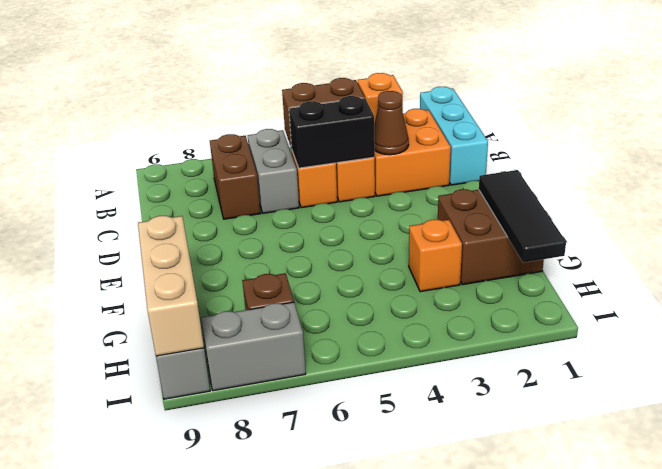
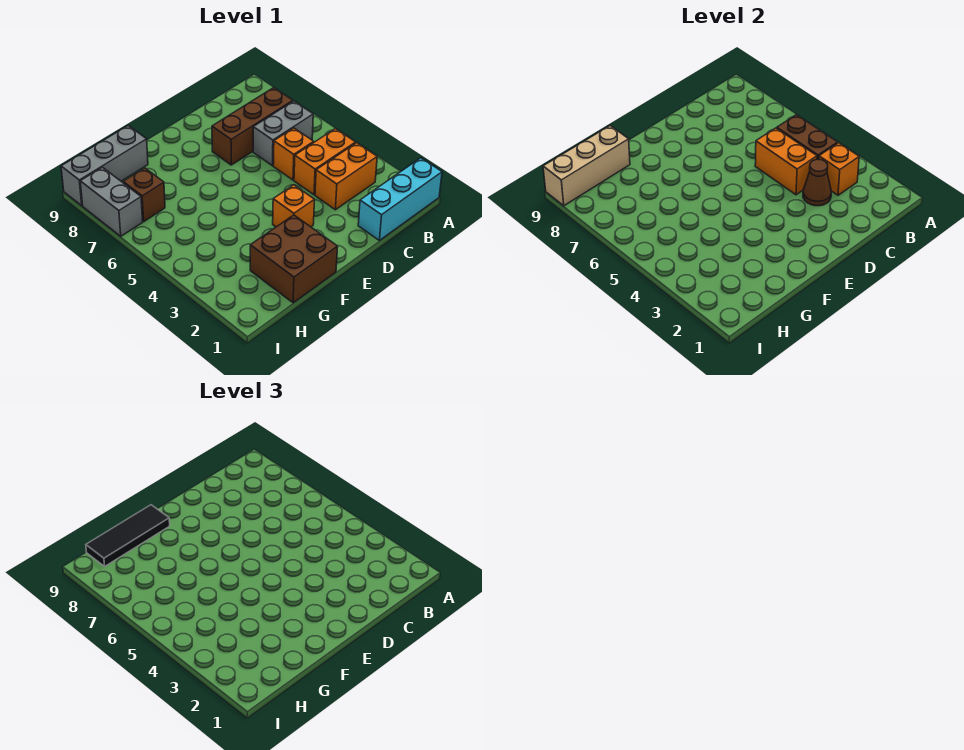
orange brick B2:C3 level 1 -> orange brick B3:C3 level 1
brown brick B7:C7 level 1 -> brown brick B7:D7 level 1
black brick C4:C5 level 2 -> orange brick C4:C5 level 2
black tile F1:H1 level 2 -> black tile F9:H9 level 3
orange brick G3 level 1 -> orange brick E3 level 1

